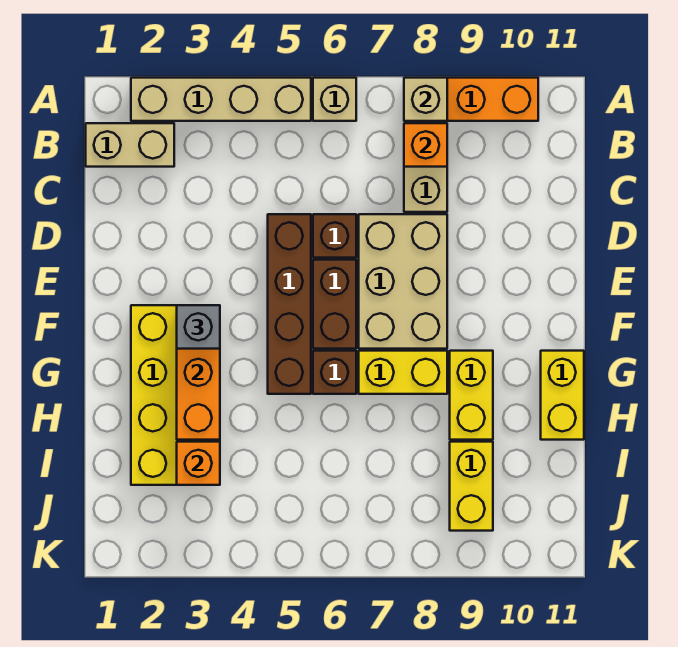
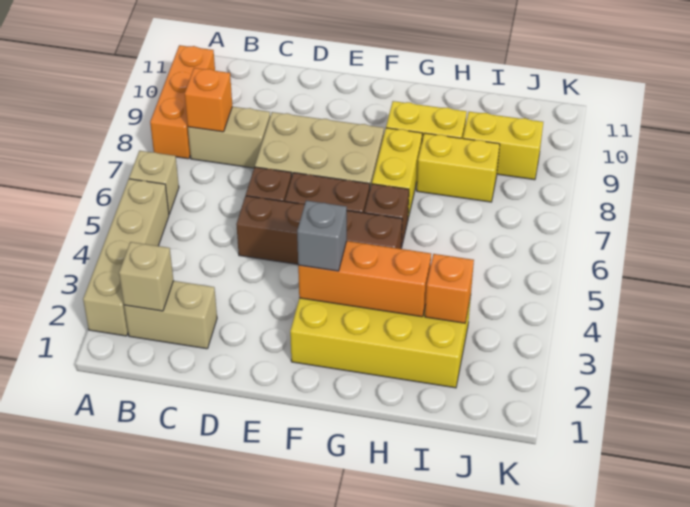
tan brick A8 level 2 -> tan brick B2 level 2
tan brick B1:B2 level 1 -> tan brick B2:C2 level 1
yellow brick G11:H11 level 1 -> yellow brick H8:I8 level 1

